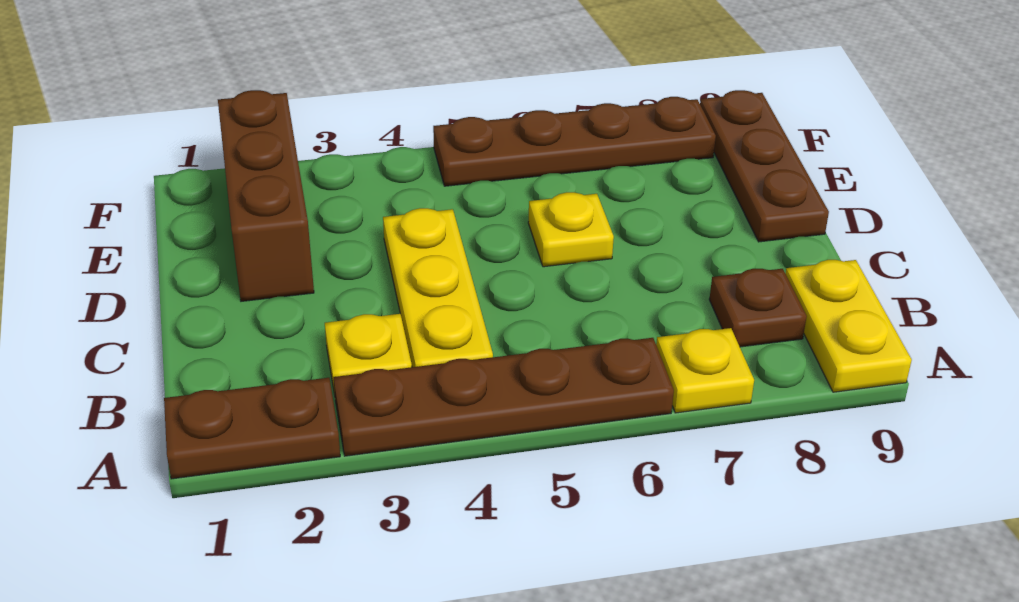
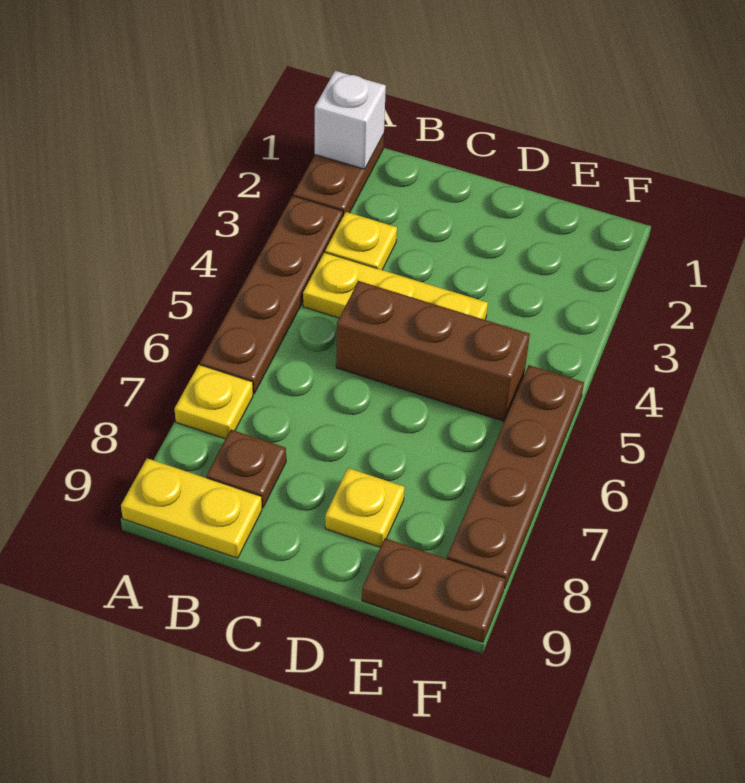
none -> white brick A1 level 2
brown brick D2:F2 level 1 -> brown brick C5:E5 level 1
yellow plate D6 level 1 -> yellow plate D8 level 1
brown plate D9:F9 level 1 -> brown plate E9:F9 level 1

